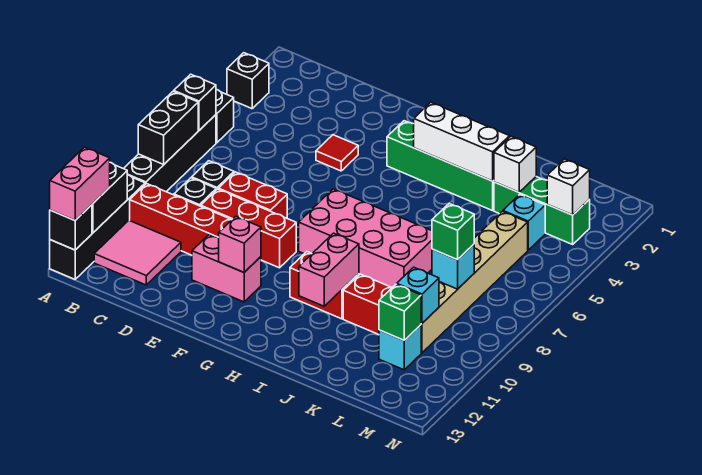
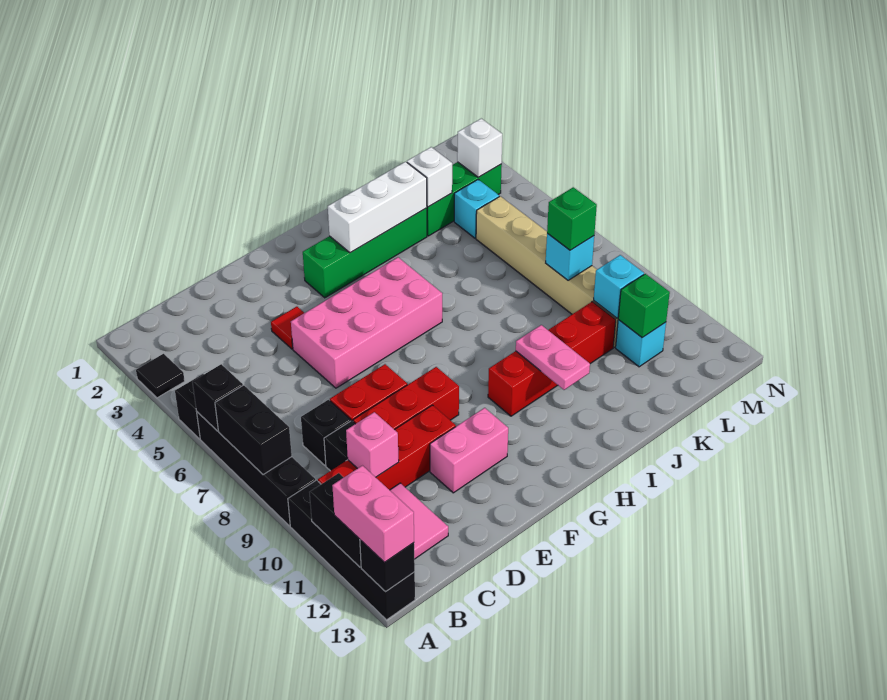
black brick A3 level 1 -> black tile A3 level 1
pink brick F11 level 2 -> pink brick C10 level 2
pink brick G7:J8 level 1 -> pink brick E5:H6 level 1
pink brick I10:I11 level 2 -> pink plate I10:I11 level 2

